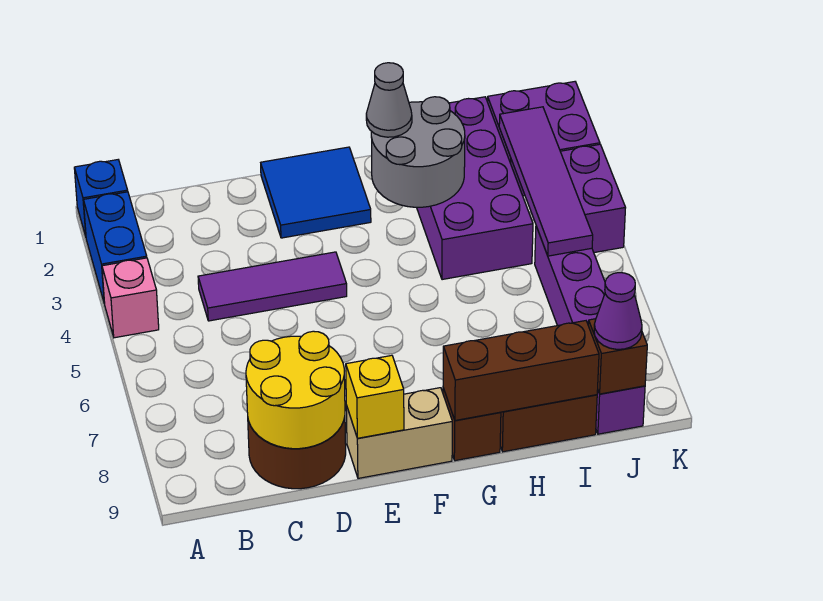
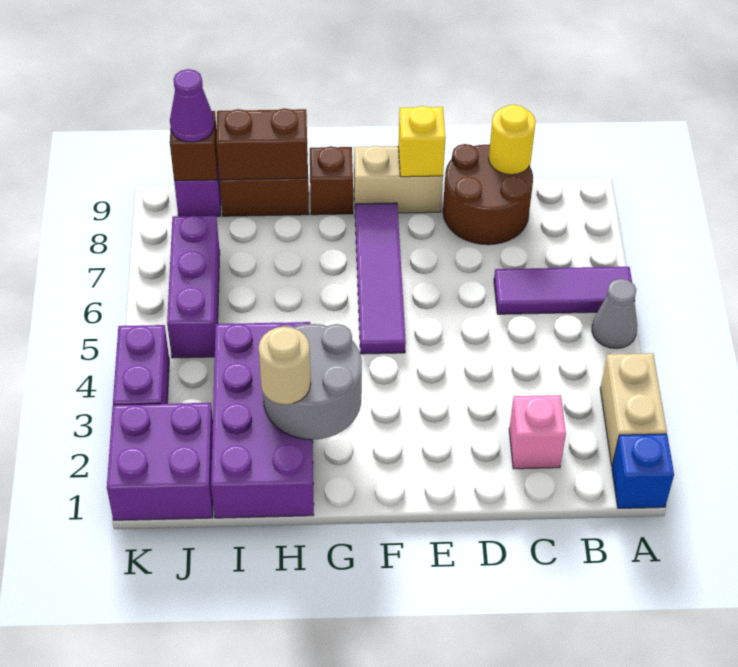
blue brick A2:A3 level 1 -> tan brick A2:A3 level 1
pink brick A4 level 1 -> pink brick C2 level 1
purple tile C4:E4 level 1 -> purple tile A6:C6 level 1
yellow round brick C8:D9 level 2 -> yellow round brick C9 level 2
blue tile E1:F2 level 1 -> none
grey cone G2 level 3 -> grey cone A5 level 1
brown brick G9:I9 level 2 -> brown brick H9:I9 level 2
none -> tan round brick H2 level 3
purple tile J2:J5 level 2 -> purple tile F5:F8 level 1

